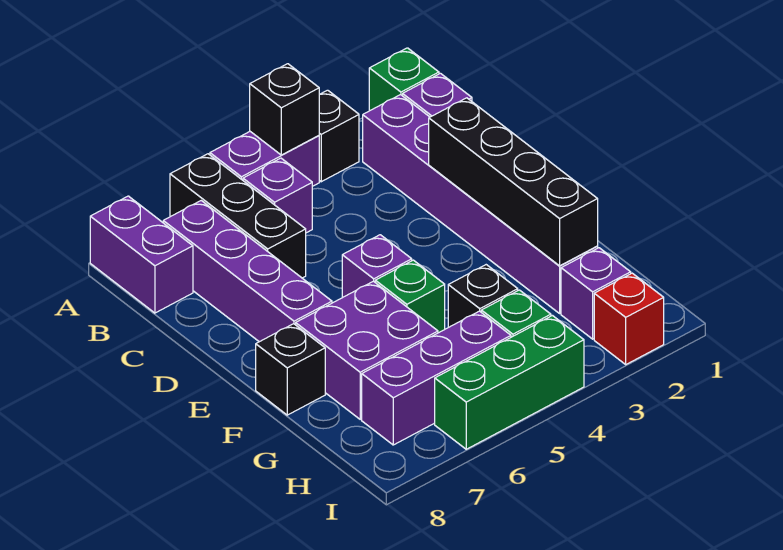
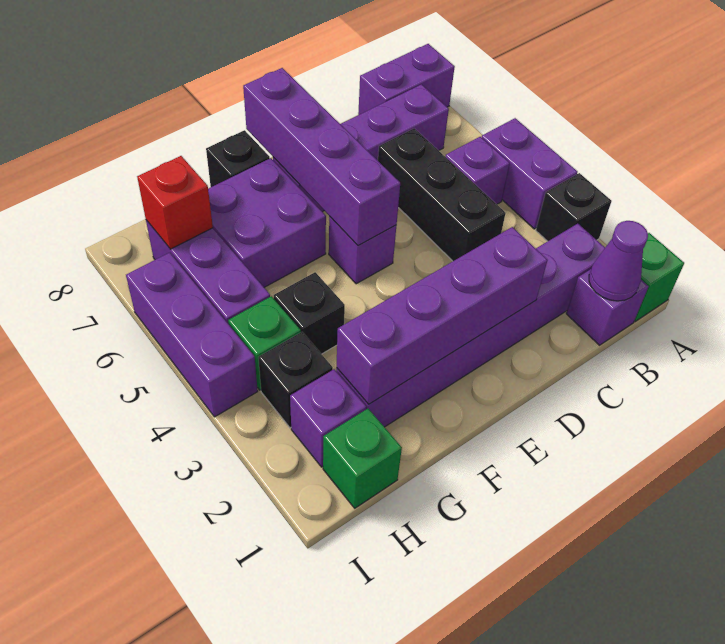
black brick A4 level 2 -> black brick H3 level 1
black brick A6:C6 level 1 -> black brick C4:C6 level 1
none -> purple cone B1 level 2
black brick D2:G2 level 2 -> purple brick D2:G2 level 2
none -> purple brick E5:E8 level 2
green brick F5 level 1 -> green brick H1 level 1
red brick I2 level 1 -> red brick H7 level 2
green brick I4:I6 level 1 -> purple brick I4:I6 level 1

